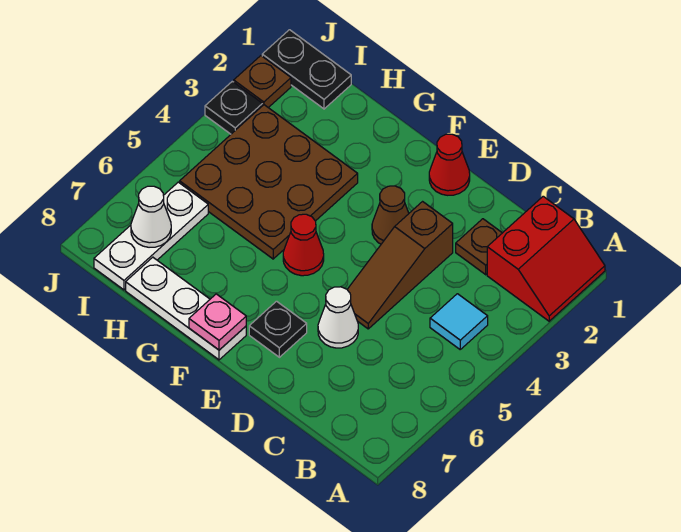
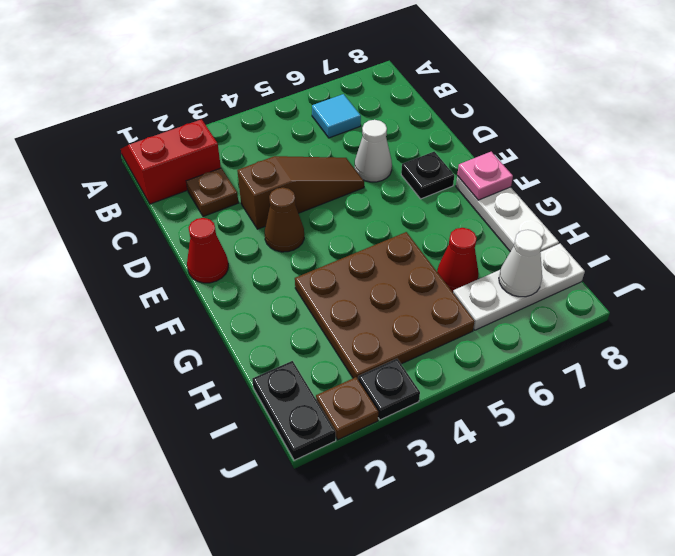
cyan tile B4 level 1 -> cyan tile B6 level 1
red cone F5 level 1 -> red cone H6 level 1

